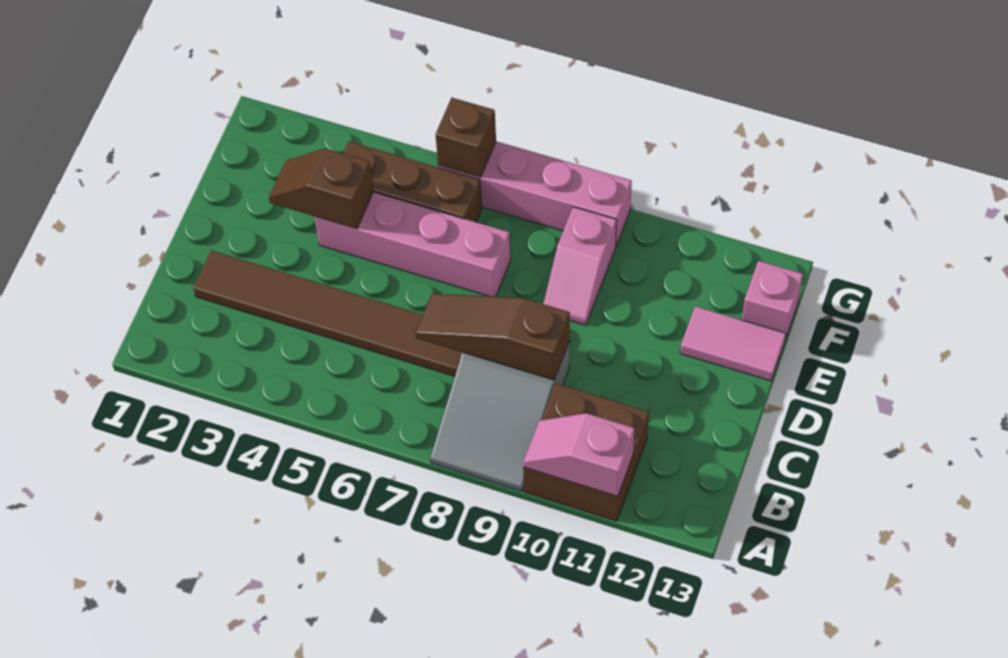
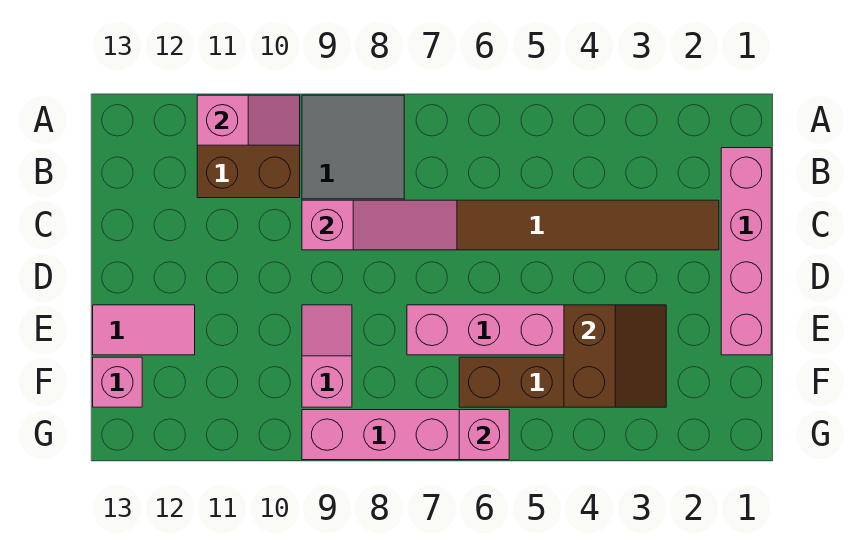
none -> pink brick B1:E1 level 1
brown slope C7:C9 level 2 top 9 -> pink slope C7:C9 level 2 top 9
brown slope E3:E4 level 2 top 4 -> brown slope E3:F4 level 2 top 4
brown brick G6 level 2 -> pink brick G6 level 2

